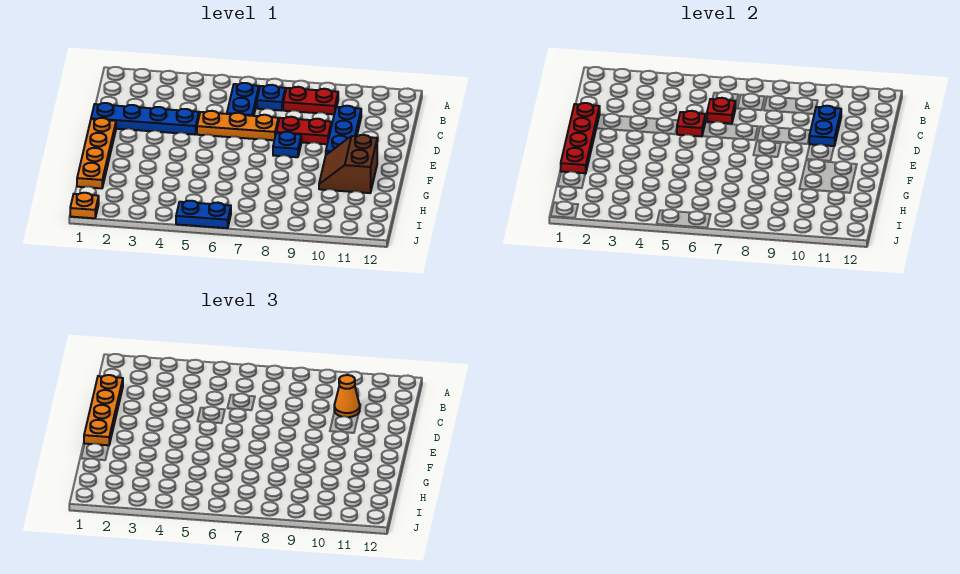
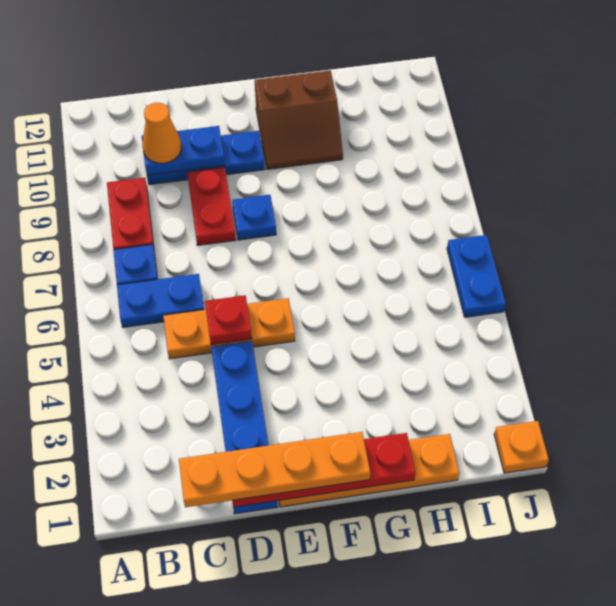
red plate C6 level 2 -> none
orange plate D5:D7 level 1 -> orange plate C5:E5 level 1

